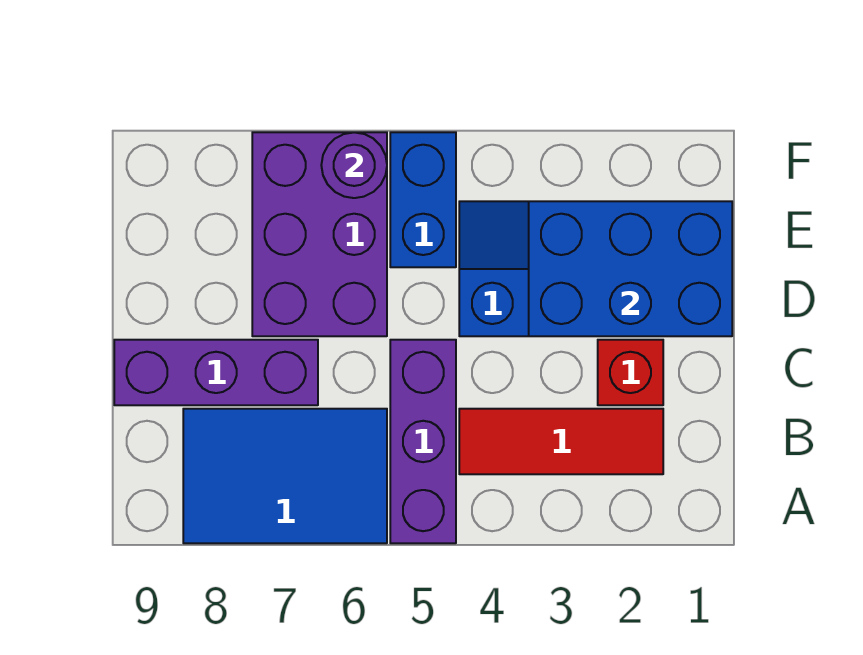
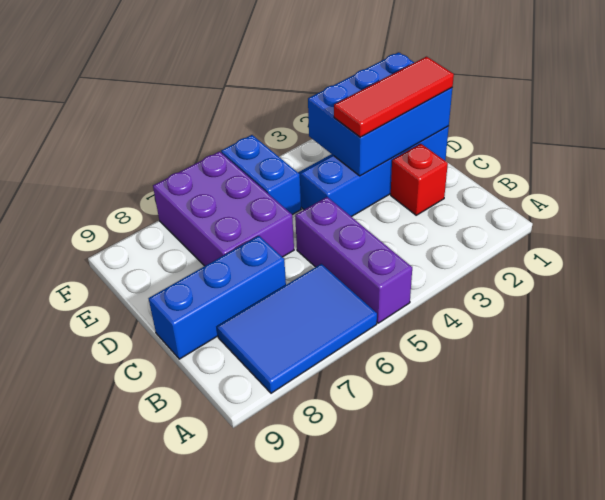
red tile B2:B4 level 1 -> red tile D1:D3 level 3
purple brick C7:C9 level 1 -> blue brick C7:C9 level 1
purple round brick F6 level 2 -> none

